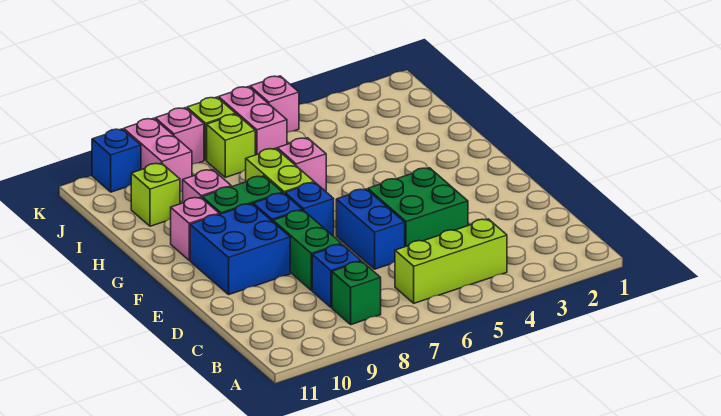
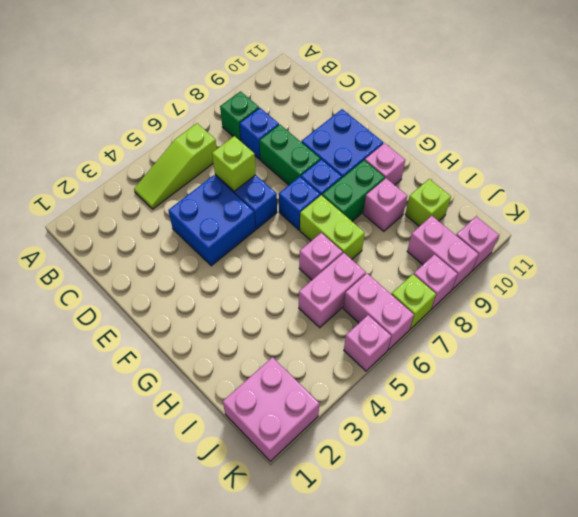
lime brick B4:B6 level 1 -> lime slope B4:B6 level 1 top 6
green brick D4:E5 level 1 -> blue brick D4:E5 level 1
none -> pink brick I5:I6 level 1
none -> pink brick J1:K2 level 1
lime brick J7 level 1 -> lime brick D6 level 2
blue brick K10 level 1 -> pink brick K10 level 1

